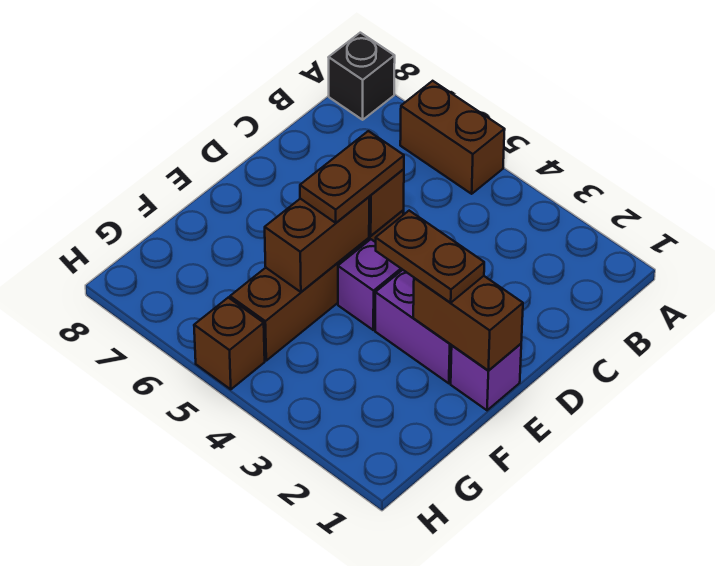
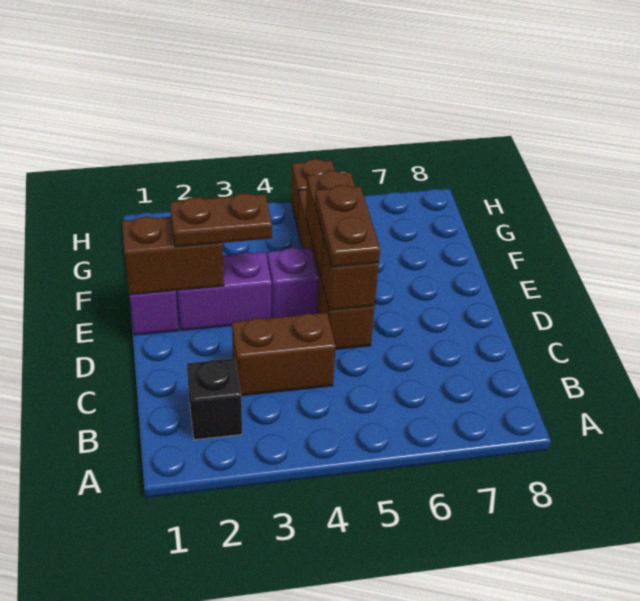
brown brick A5:A6 level 1 -> brown brick C3:C4 level 1
black brick A8 level 1 -> black brick B2 level 1

